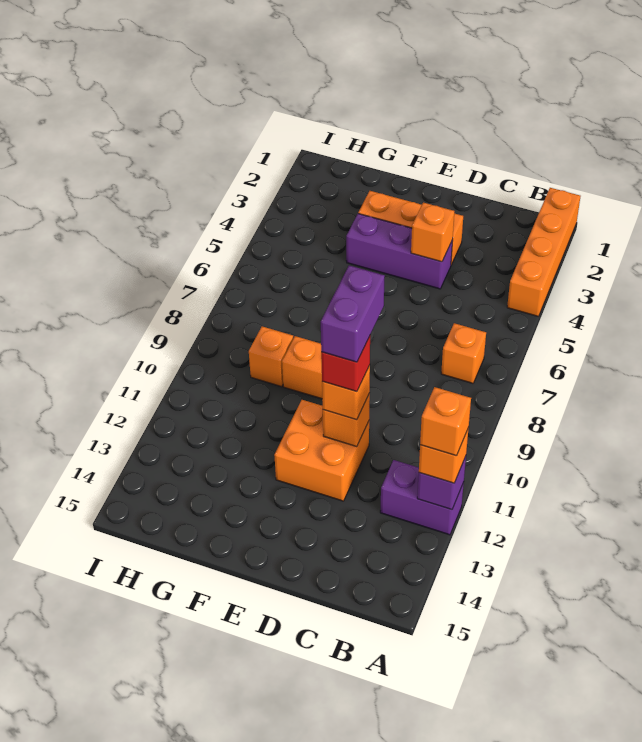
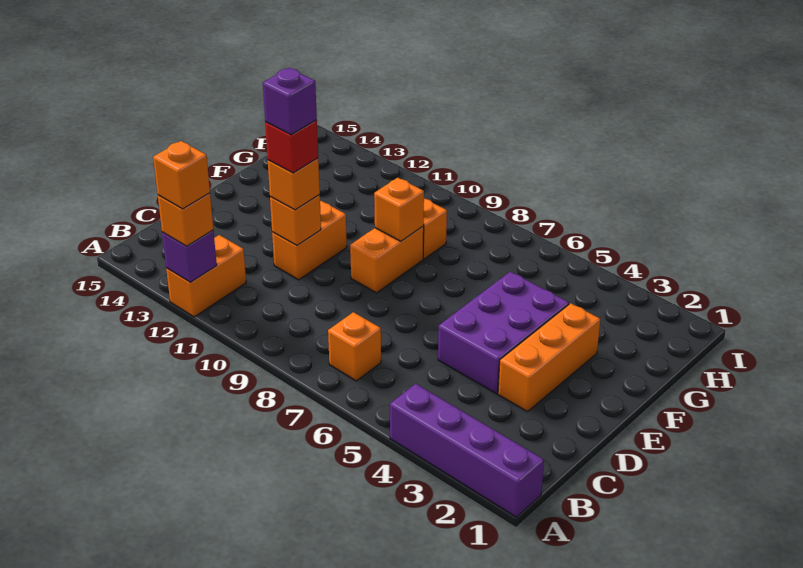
orange brick A1:A4 level 1 -> purple brick A1:A4 level 1
purple brick A12:B12 level 1 -> orange brick A12:B12 level 1
purple brick D4:F4 level 1 -> purple brick D4:F5 level 1
orange brick D4 level 2 -> orange brick F9 level 2
purple brick D10:D11 level 5 -> purple brick D11 level 5
orange brick D11:E12 level 1 -> orange brick D11:E11 level 1

